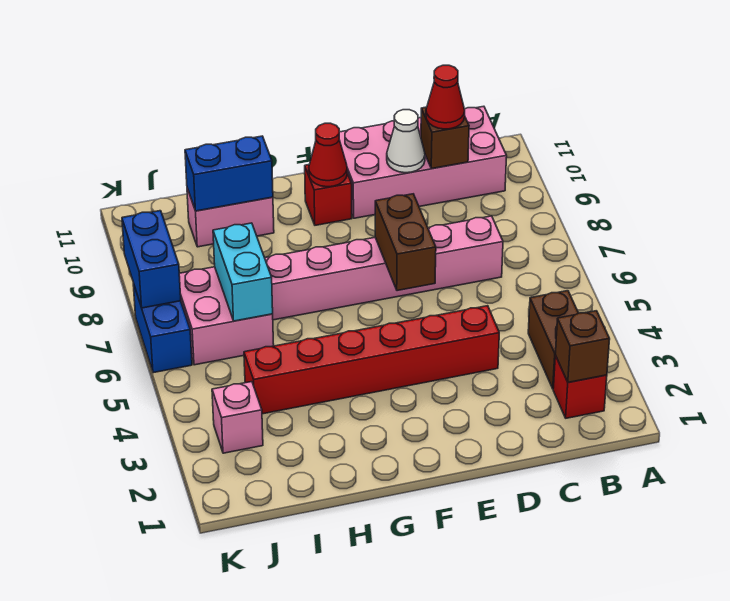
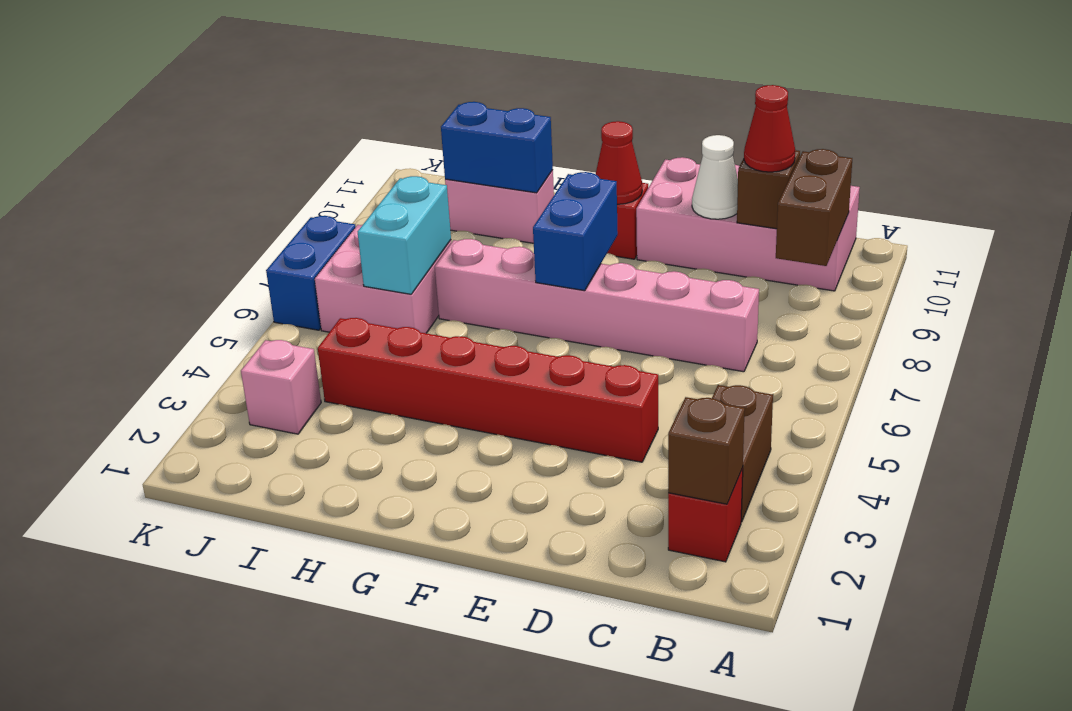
brown brick E6:E7 level 2 -> brown brick B9:B10 level 2
blue brick K7:K8 level 2 -> blue brick F7:F8 level 2

